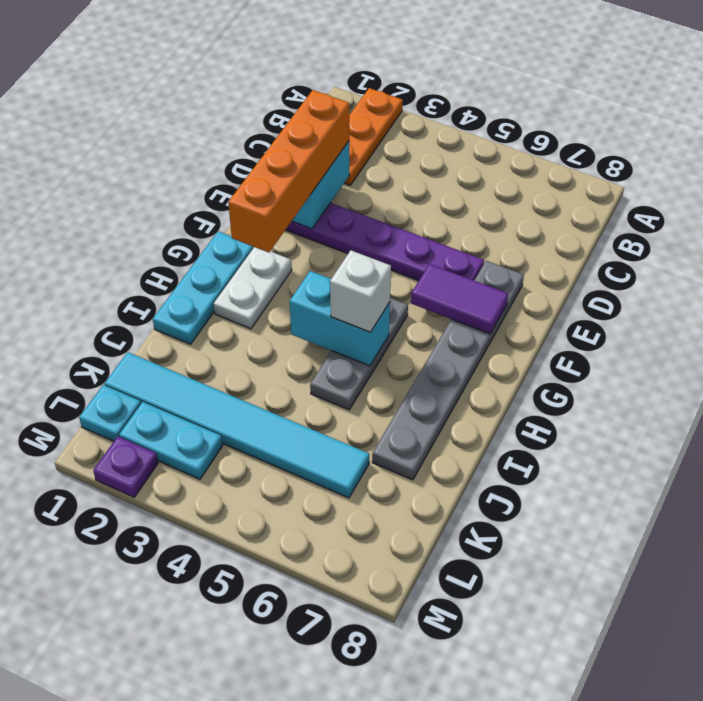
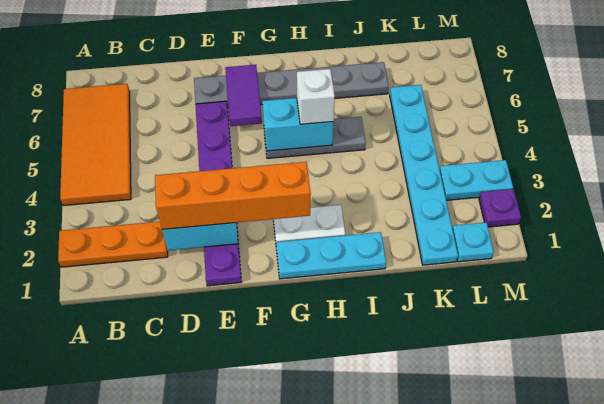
none -> orange tile A4:B7 level 1
cyan brick H4:H5 level 2 -> cyan brick G5:H5 level 2
cyan tile K1:K6 level 1 -> cyan plate K1:K6 level 1
cyan plate L2:L3 level 1 -> cyan plate L3:M3 level 1

